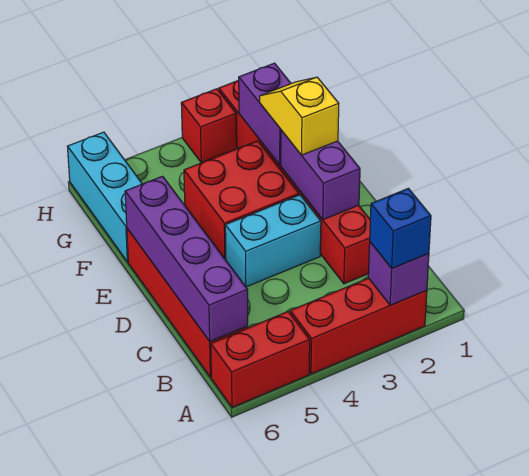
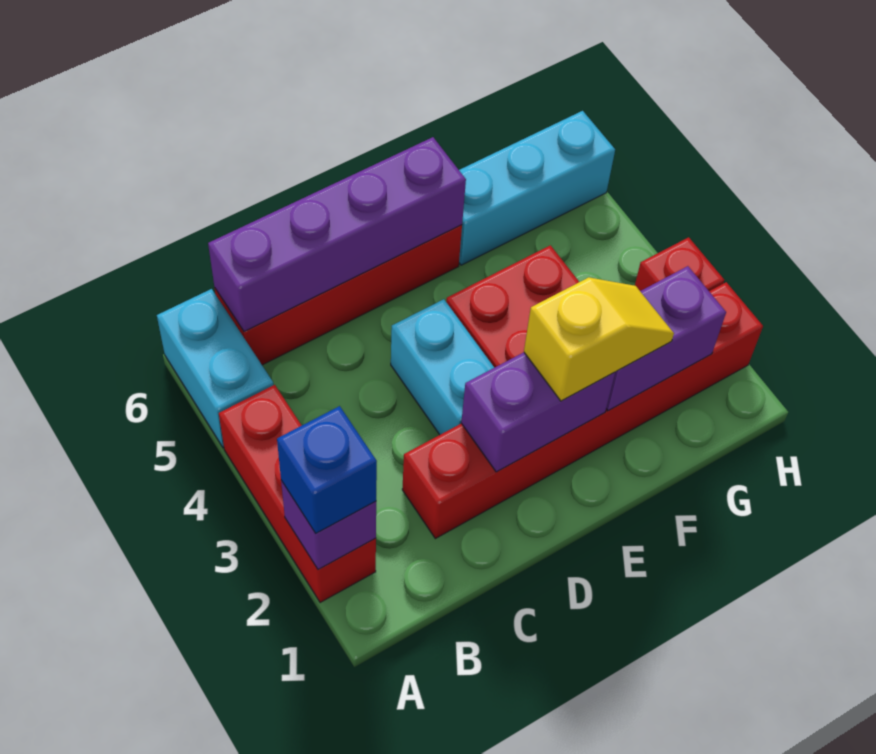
red brick A5:A6 level 1 -> cyan brick A5:A6 level 1

